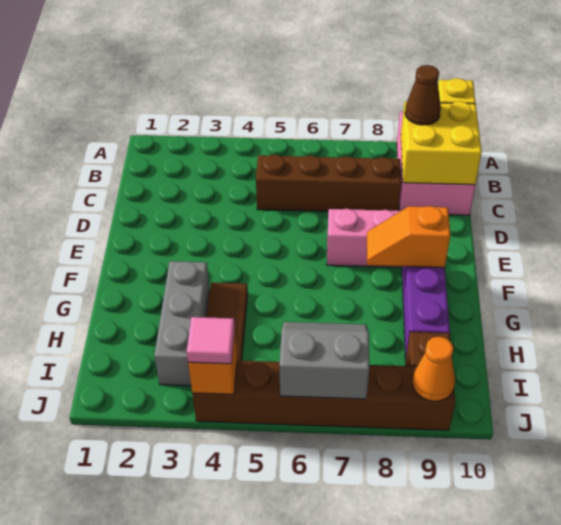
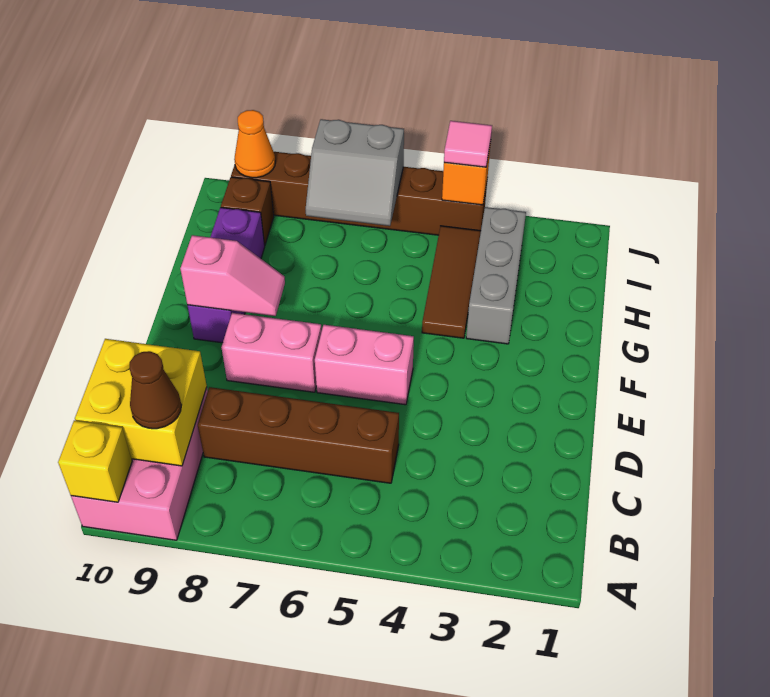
none -> pink brick E5:E6 level 1
orange slope F8:F9 level 2 top 9 -> pink slope F8:F9 level 2 top 9

